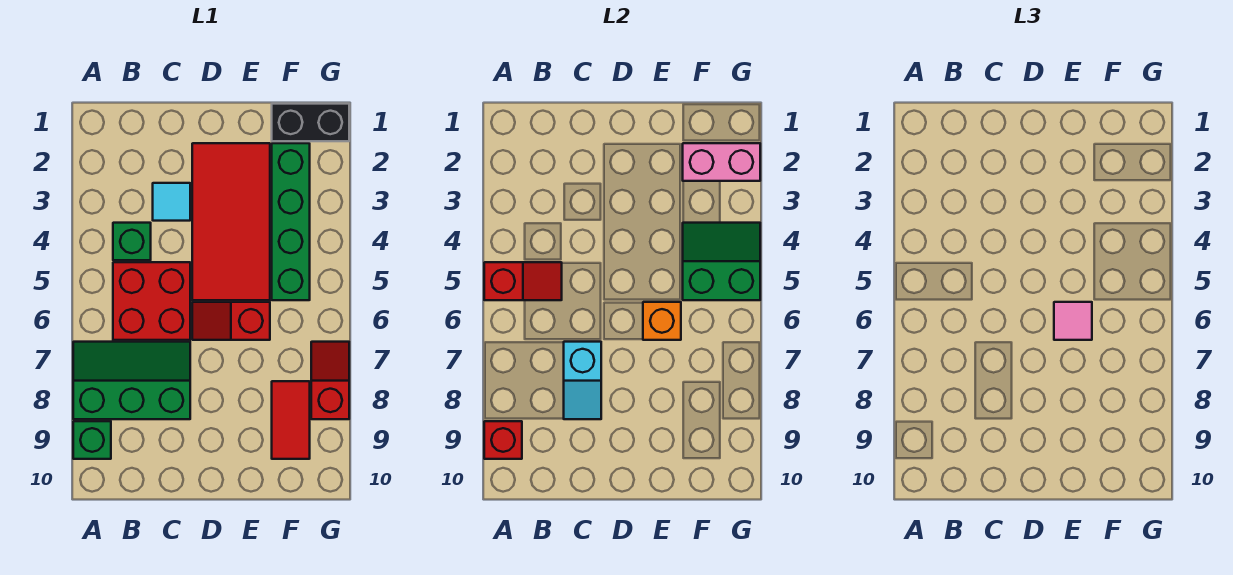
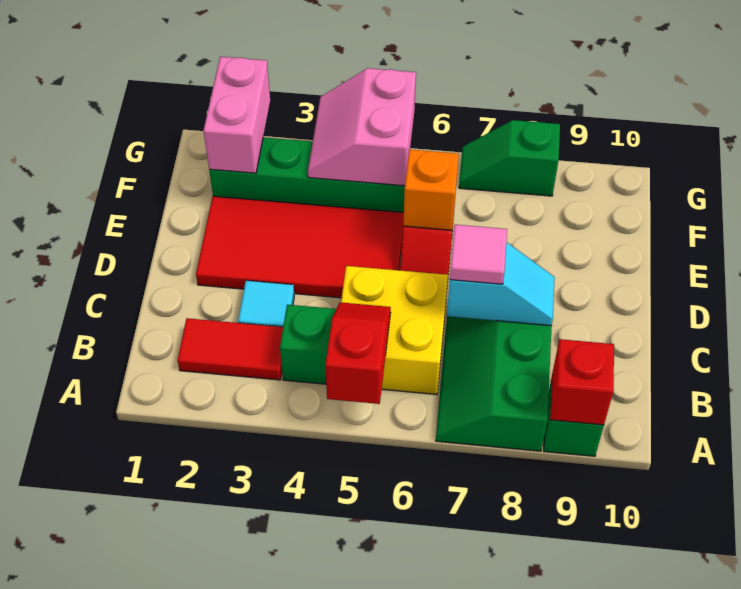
red brick B5:C6 level 1 -> yellow brick B5:C6 level 1
pink tile E6 level 3 -> pink tile C7 level 3
black brick F1:G1 level 1 -> none
green slope F4:G5 level 2 top 5 -> pink slope F4:G5 level 2 top 5
red tile F8:F9 level 1 -> red tile B2:B3 level 1
red slope G7:G8 level 1 top 8 -> green slope G7:G8 level 1 top 8

